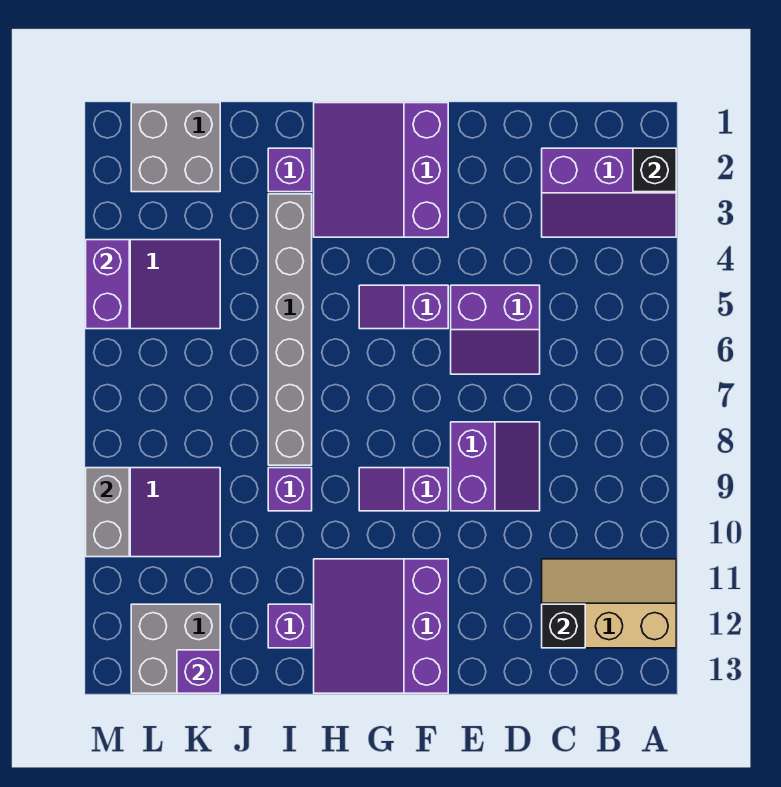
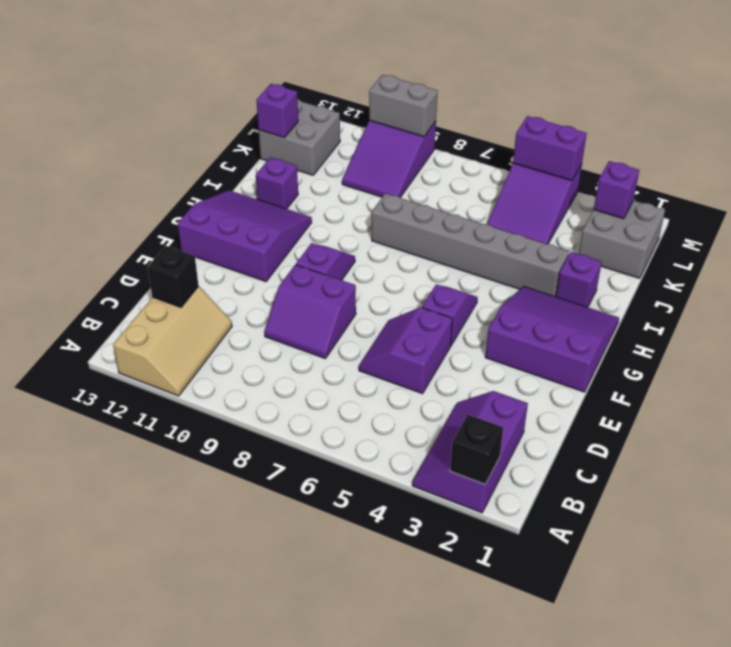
purple brick I9 level 1 -> purple brick L2 level 2

